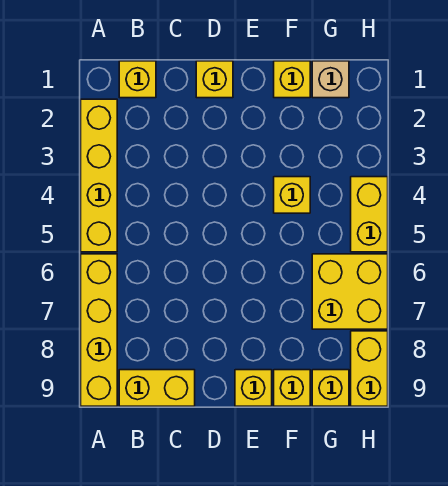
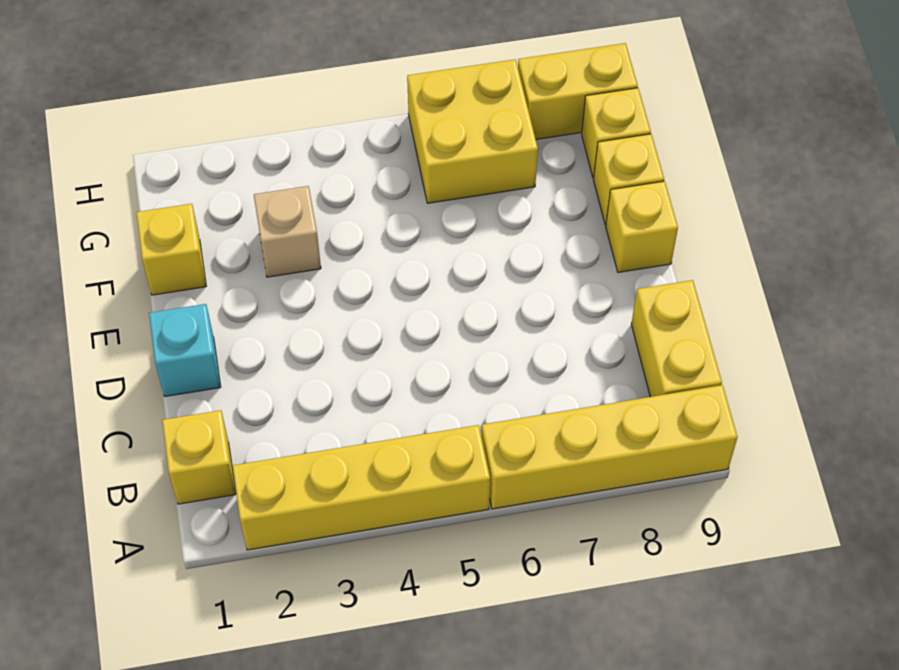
yellow brick D1 level 1 -> cyan brick D1 level 1
yellow brick F4 level 1 -> none
tan brick G1 level 1 -> tan brick F3 level 1
yellow brick H4:H5 level 1 -> none

